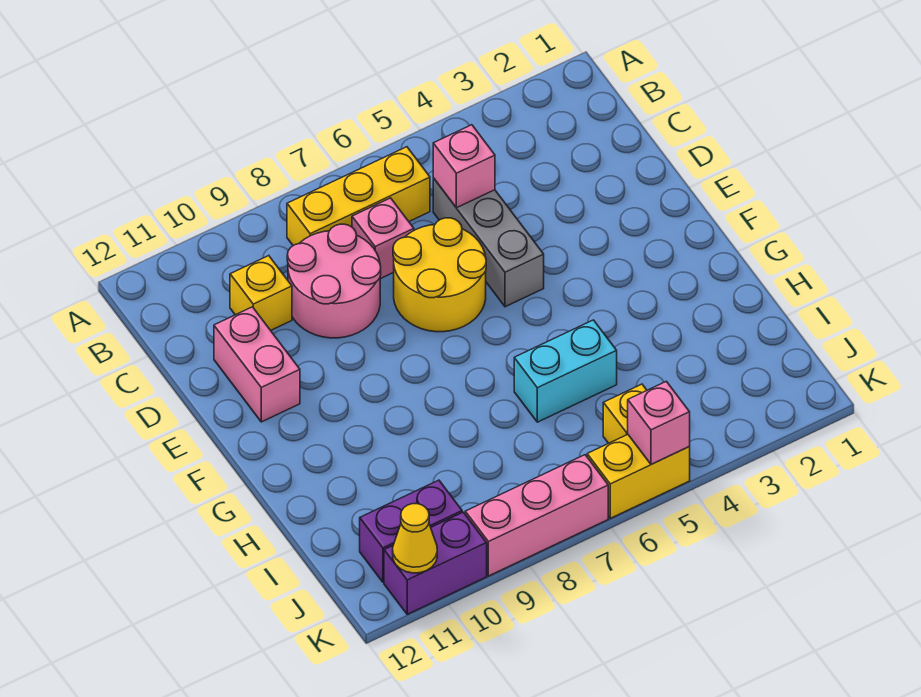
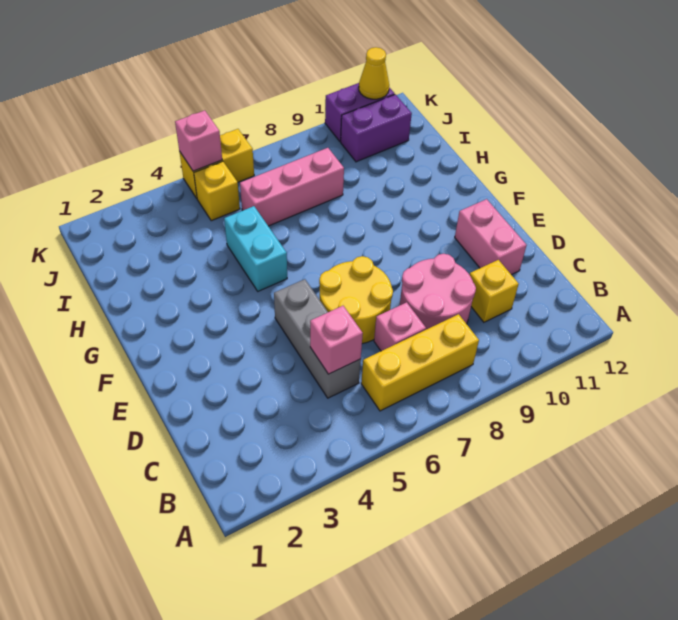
cyan brick H5:H6 level 1 -> cyan brick G5:H5 level 1
pink brick K7:K9 level 1 -> pink brick I6:I8 level 1

